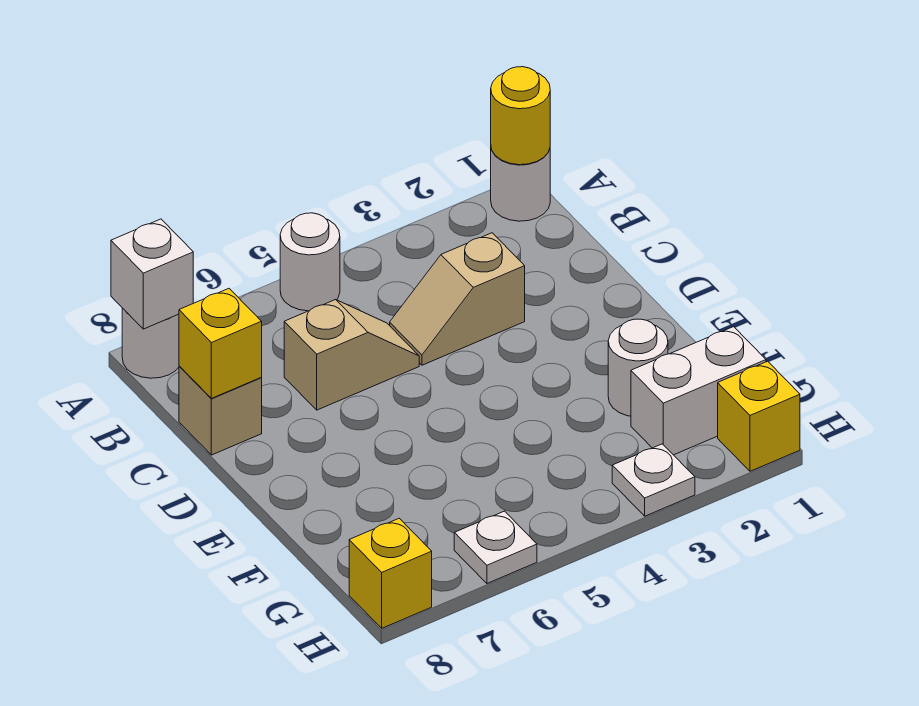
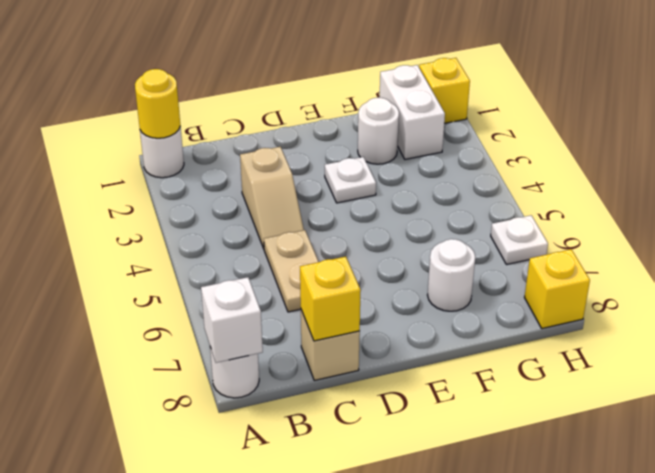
white round brick A5 level 1 -> white round brick F7 level 1
tan slope C5:C6 level 1 top 6 -> tan plate C5:C6 level 1
white plate H3 level 1 -> white plate E3 level 1

